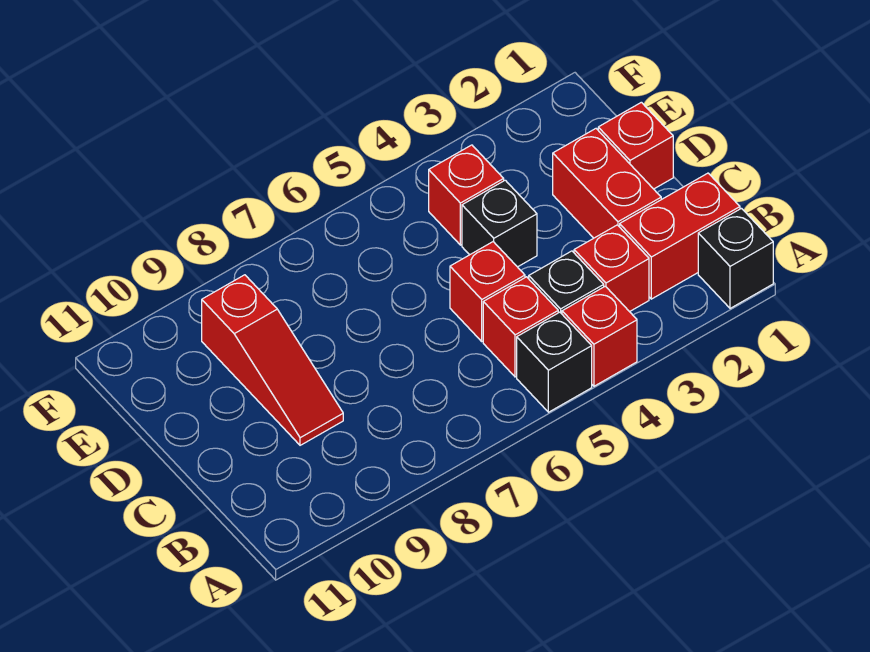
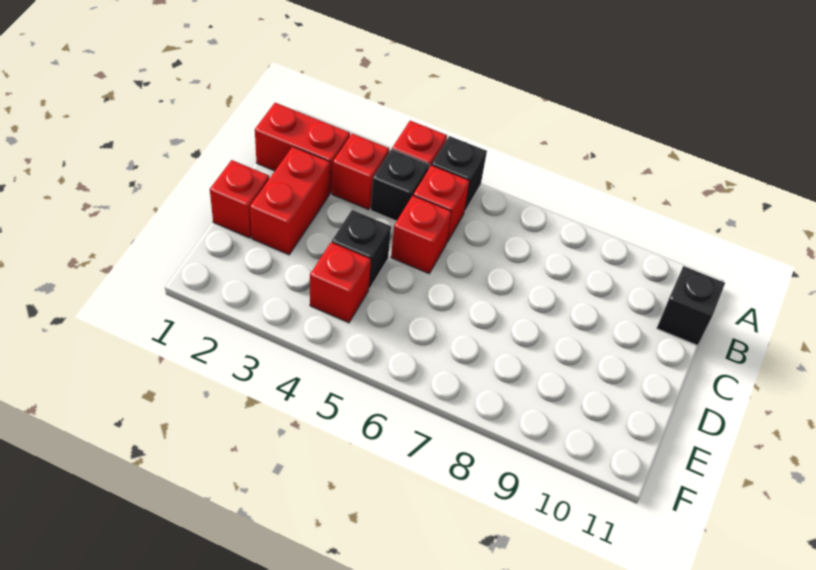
black brick A1 level 1 -> black brick B11 level 1
red slope C9:E9 level 1 top E -> none

